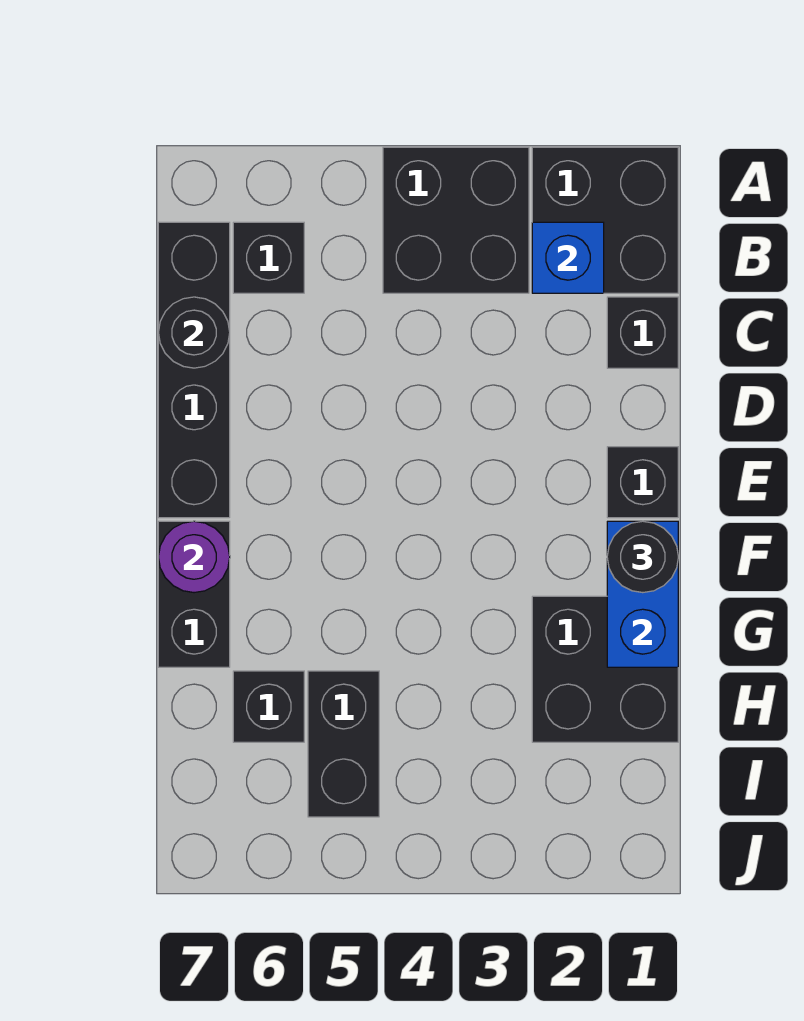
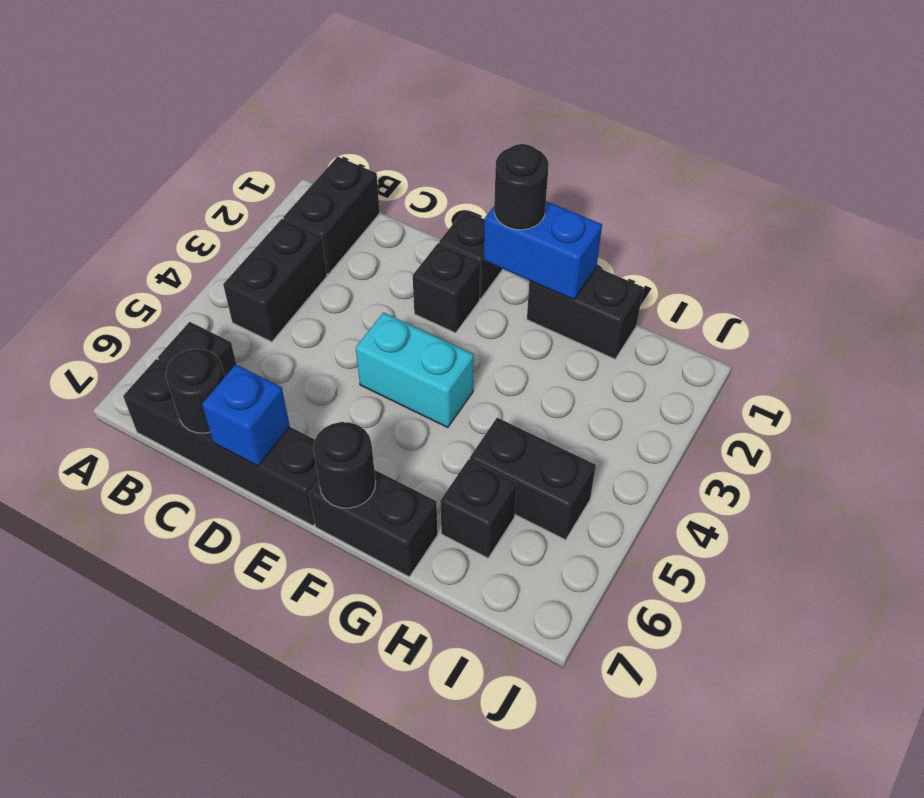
black brick A1:B2 level 1 -> black brick B1:B2 level 1
black brick A3:B4 level 1 -> black brick B3:B4 level 1
blue brick B2 level 2 -> blue brick D7 level 2
black brick C1 level 1 -> black brick E2 level 1
none -> cyan brick E4:F4 level 1
purple round brick F7 level 2 -> black round brick F7 level 2
black brick G1:H2 level 1 -> black brick G1:H1 level 1

